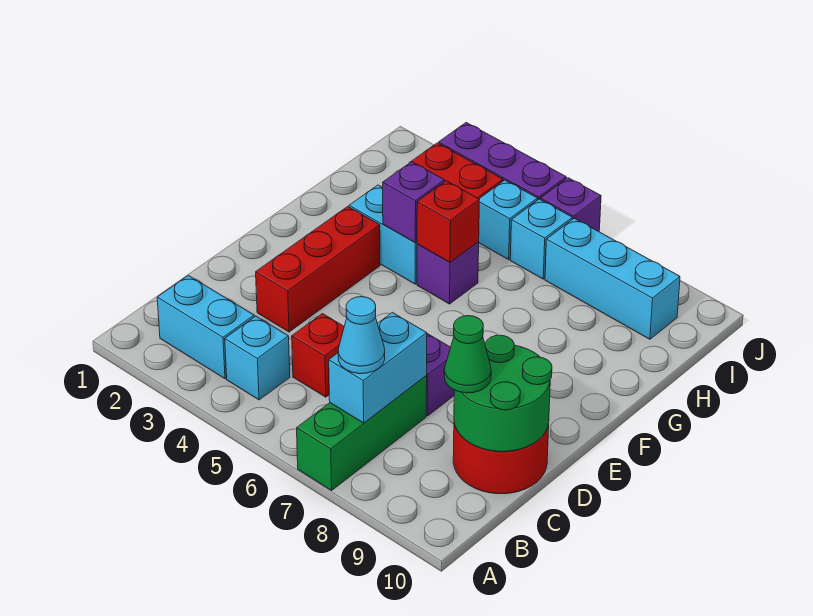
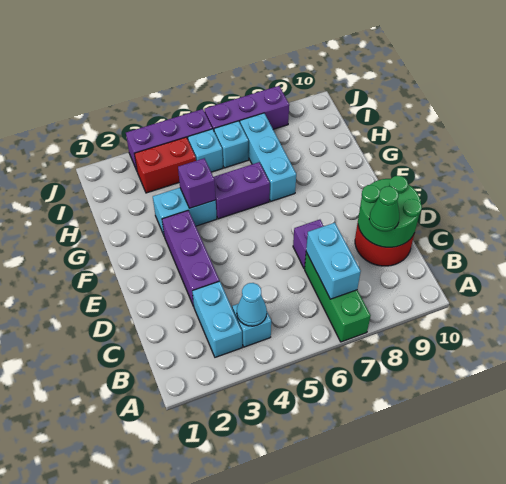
cyan brick B2:B3 level 1 -> cyan brick B3:C3 level 1
cyan cone B7 level 3 -> cyan cone B4 level 2
red brick C5 level 1 -> none
red brick D3:F3 level 1 -> purple brick D3:F3 level 1
purple brick G5 level 1 -> purple brick G5:G6 level 1
red brick G5 level 2 -> none
cyan brick I7:I9 level 1 -> cyan brick G7:I7 level 1
purple brick J6 level 1 -> purple brick J6:J8 level 1

